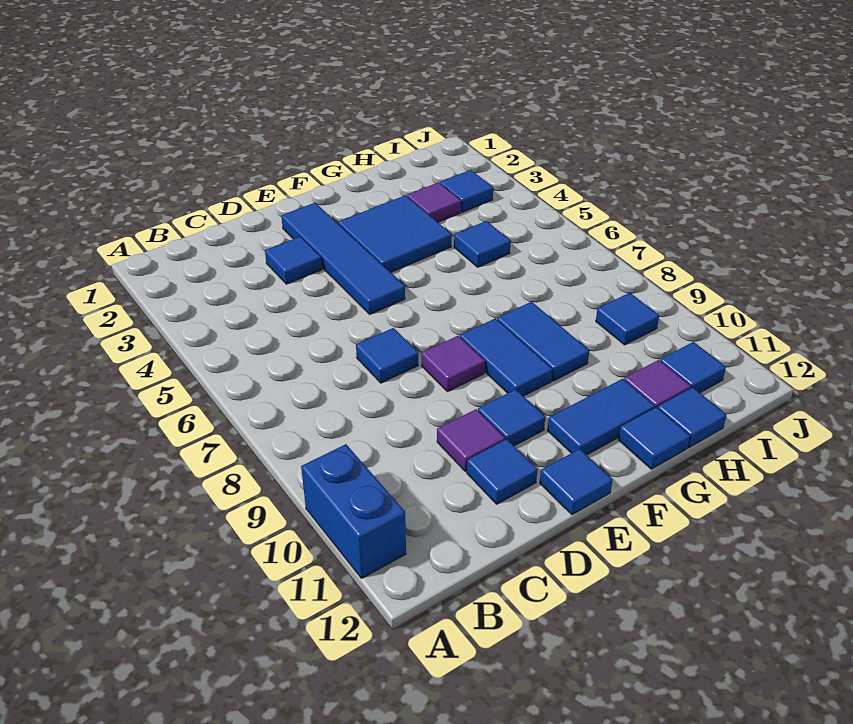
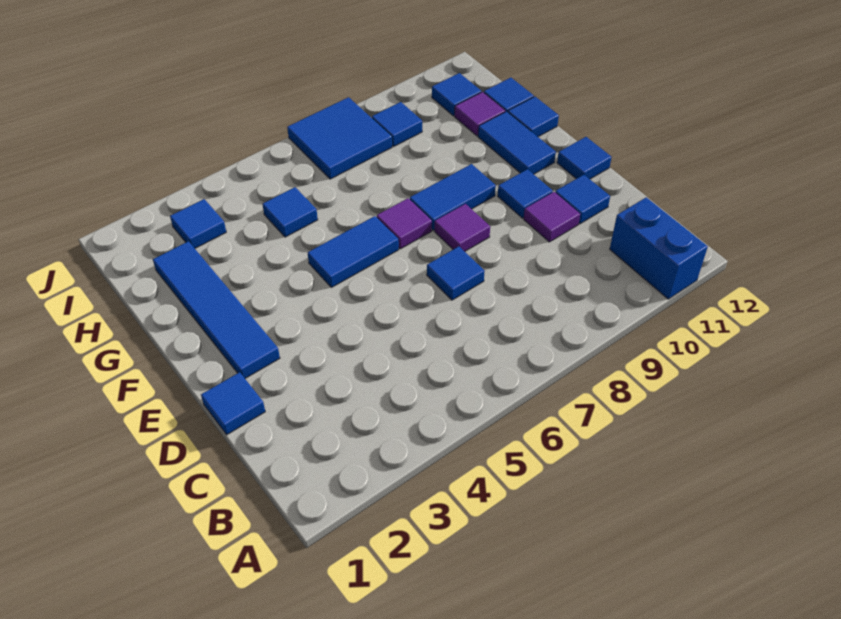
blue brick A10:A11 level 1 -> blue brick A11:B11 level 1
blue tile D3 level 1 -> blue tile D1 level 1
blue tile E2:E5 level 1 -> blue tile E2:H2 level 1
blue tile F3:G4 level 1 -> blue tile I7:J8 level 1
blue tile G8:G9 level 1 -> blue tile F5:F6 level 1
purple tile H3 level 1 -> purple tile F7 level 1

